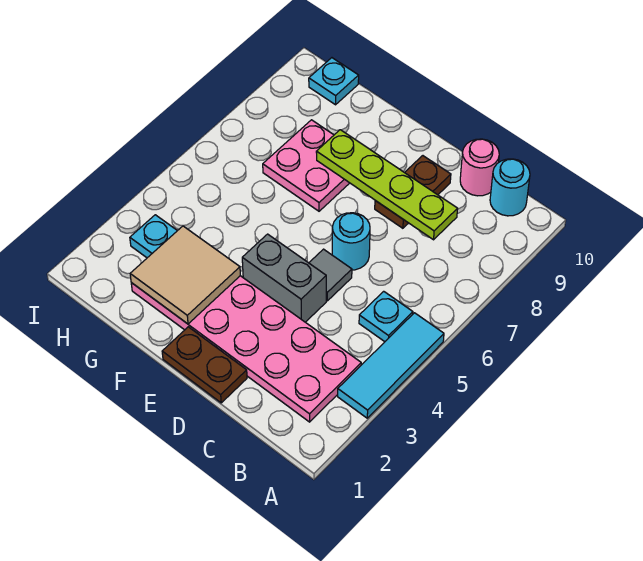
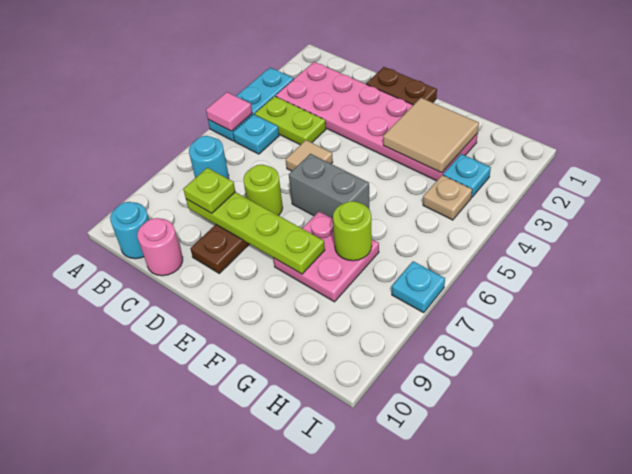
cyan tile A3:A5 level 1 -> cyan plate A3:A5 level 1
none -> pink tile A5 level 2
none -> lime plate B4:C4 level 1
none -> lime plate C8 level 3
grey brick D4:E4 level 1 -> grey brick E6:F6 level 1
grey tile D5 level 1 -> tan tile D5 level 1
cyan round brick D6 level 1 -> cyan round brick B7 level 1
none -> lime round brick D7 level 1
none -> lime round brick G7 level 2
none -> tan plate H4 level 1
cyan plate H10 level 1 -> cyan plate I7 level 1

